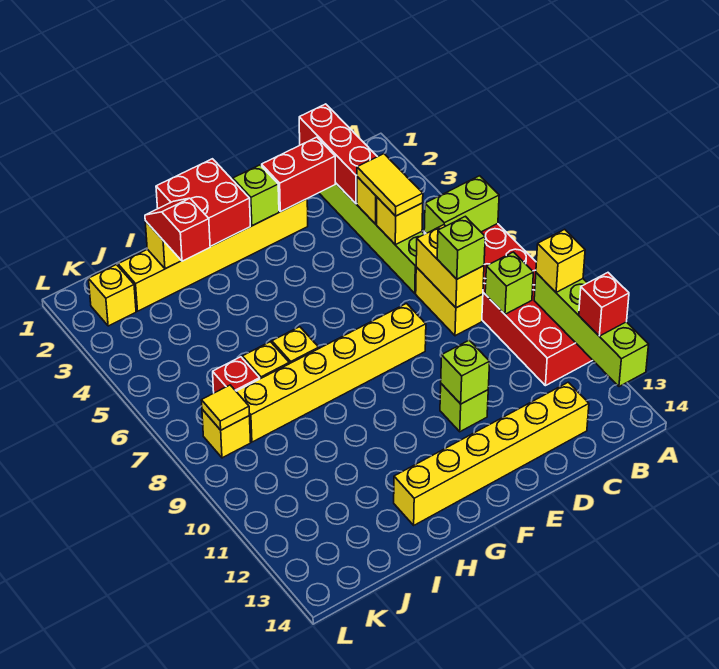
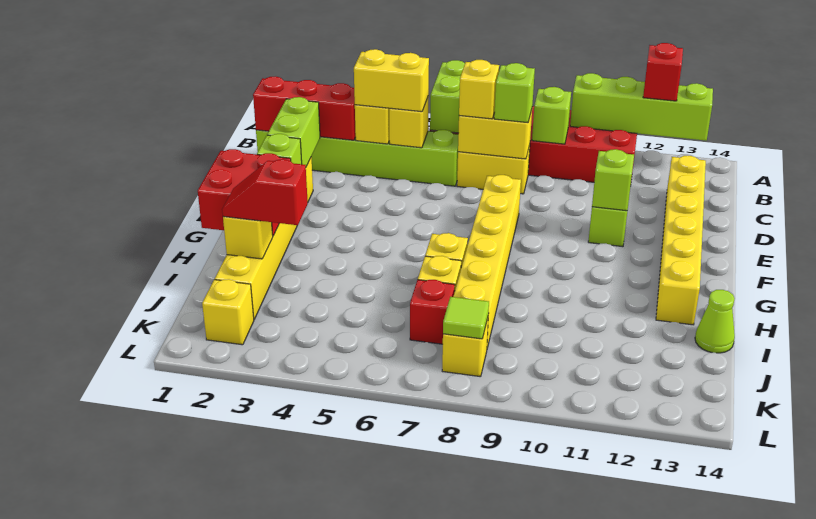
yellow brick A10 level 3 -> yellow brick C7 level 3
yellow tile C4:C5 level 3 -> yellow brick C4:C5 level 3
red brick D2:E2 level 2 -> lime brick D2:E2 level 2
none -> lime cone I14 level 1
yellow tile K8 level 2 -> lime tile K8 level 2

